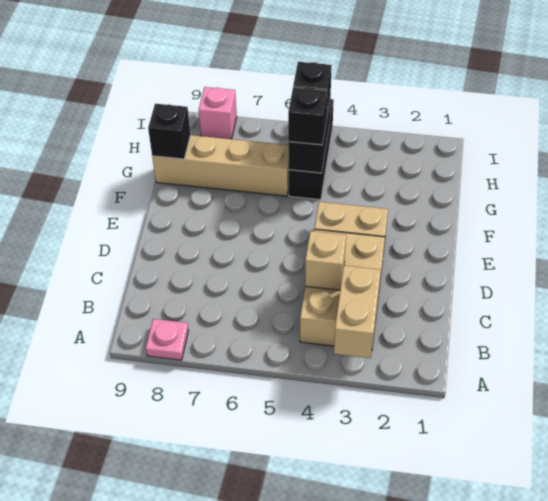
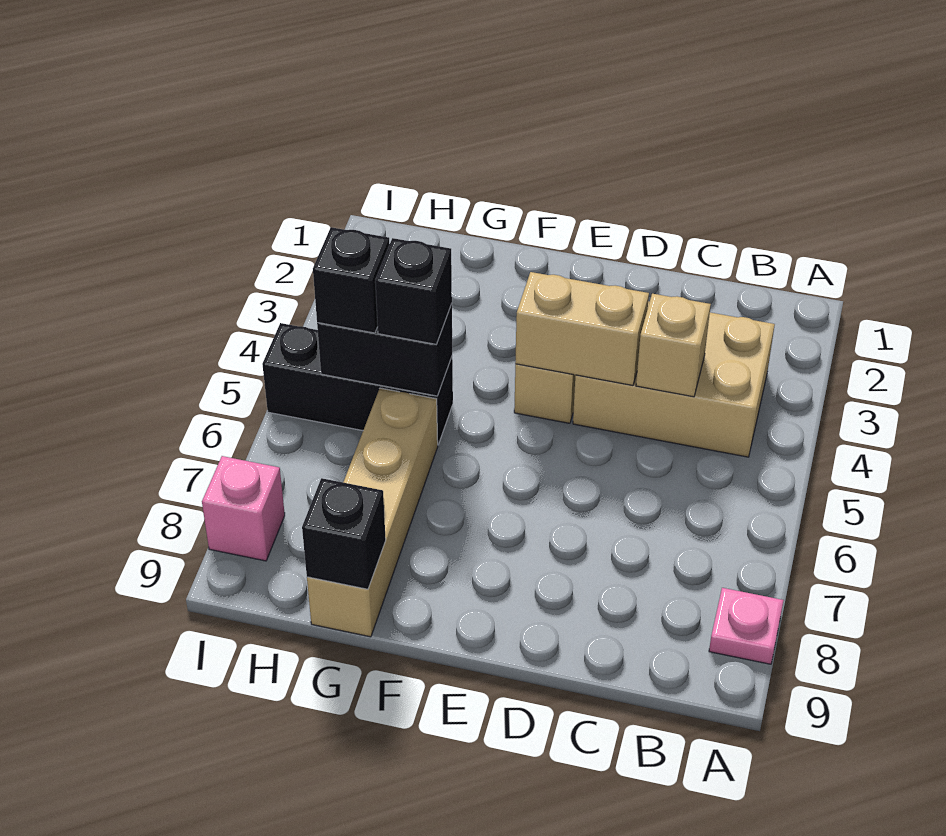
tan brick A3:B3 level 2 -> tan brick D4:E4 level 2

